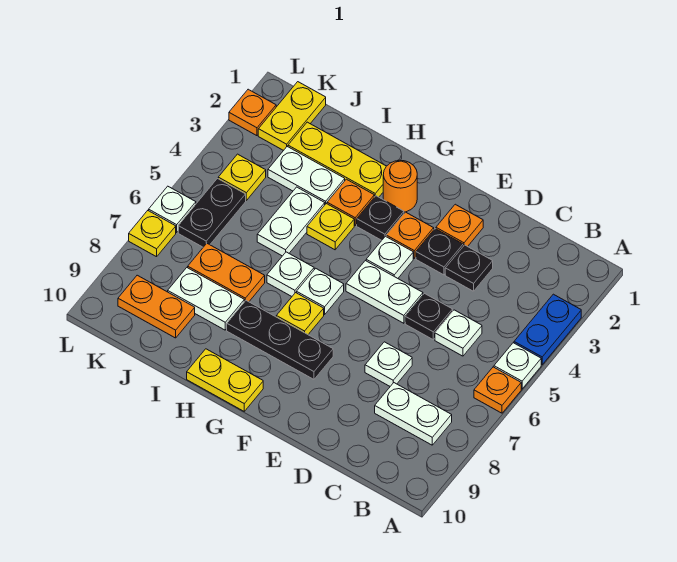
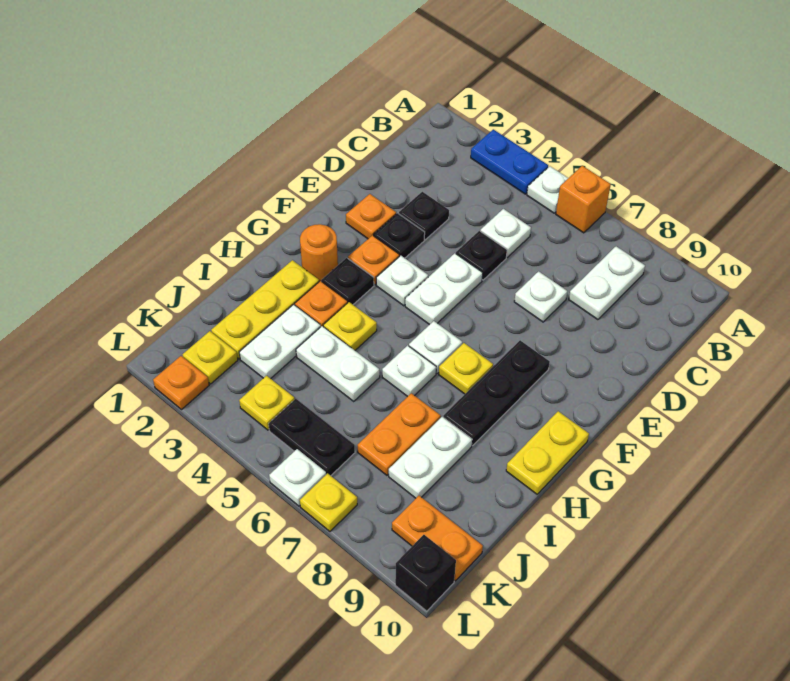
orange plate A6 level 1 -> orange brick A6 level 1
orange plate J9:K9 level 1 -> orange plate K9:K10 level 1
yellow plate K1:K2 level 1 -> yellow plate K2 level 1
none -> black brick L10 level 1

